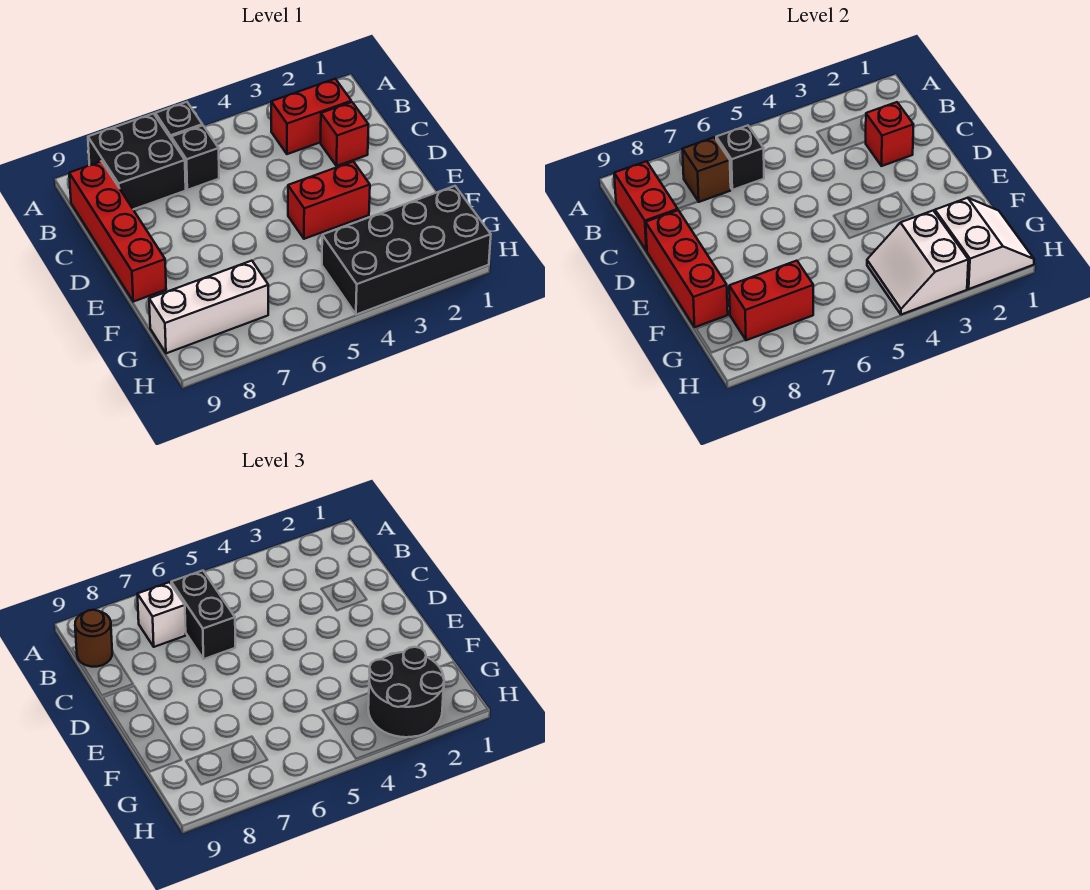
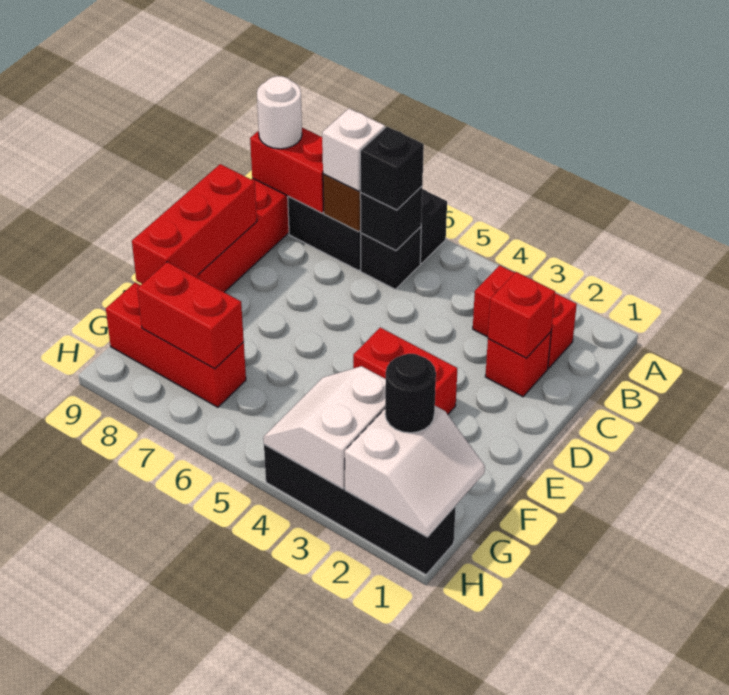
black brick B6:C6 level 3 -> black brick B6 level 3
red brick B9:C9 level 2 -> red brick B8:B9 level 2
brown round brick B9 level 3 -> white round brick B9 level 3
black brick G1:H4 level 1 -> black brick H1:H4 level 1
black round brick G2:H3 level 3 -> black round brick G2 level 3
white brick G7:G9 level 1 -> red brick G7:G9 level 1

